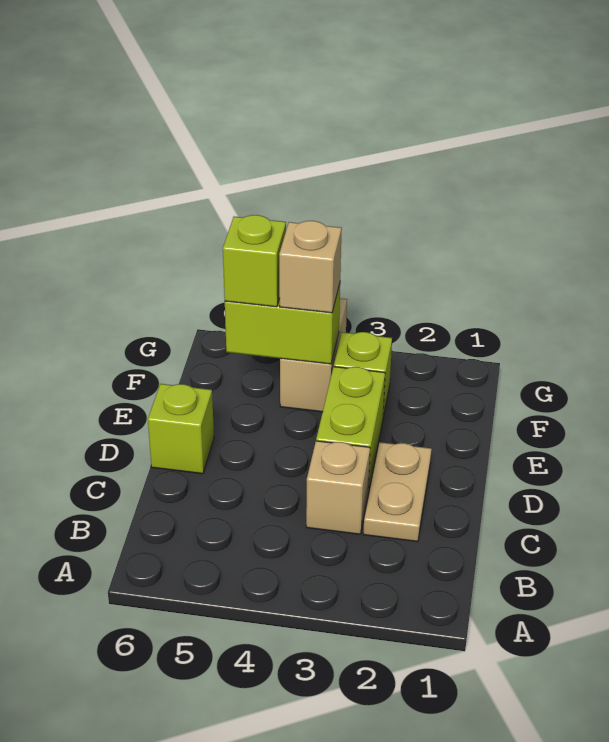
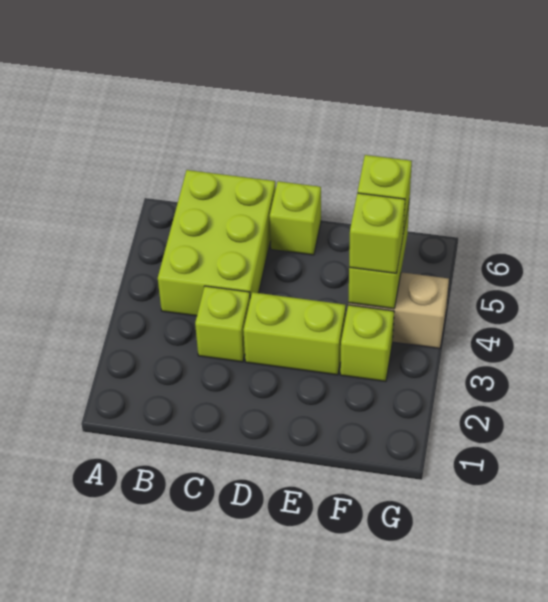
none -> lime brick B4:C6 level 1
tan plate C2:D2 level 1 -> none
tan brick C3 level 1 -> lime brick C3 level 1
tan brick F4 level 3 -> lime brick F4 level 3

